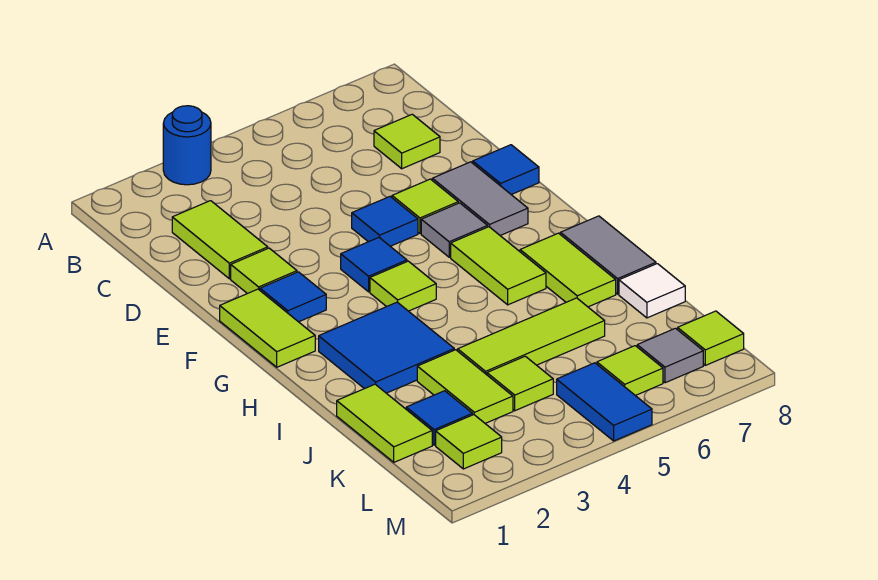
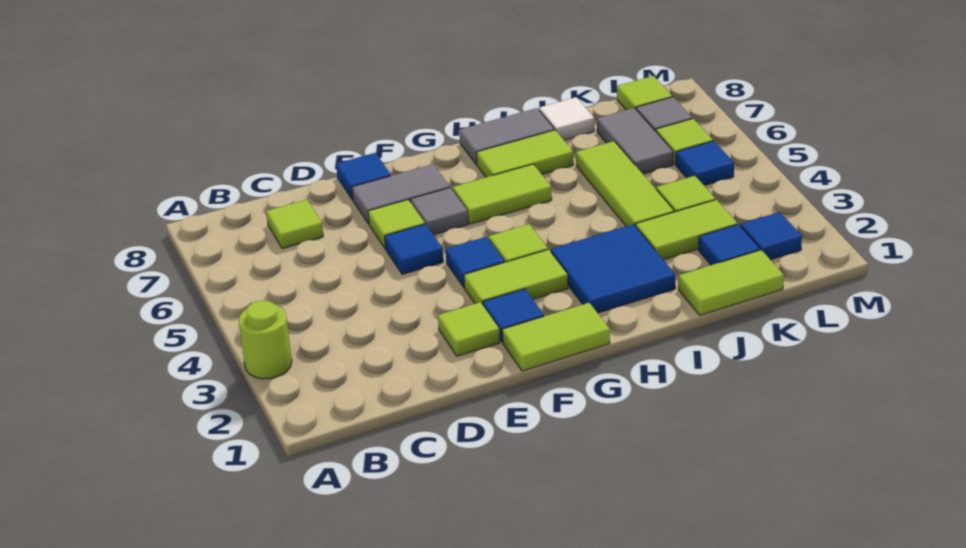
blue round brick A3 level 1 -> lime round brick A3 level 1
lime tile C2:D2 level 1 -> lime tile F3:G3 level 1
none -> grey tile K6:K7 level 1
lime tile L2 level 1 -> blue tile L2 level 1
blue tile L5:M5 level 1 -> blue tile L5 level 1

